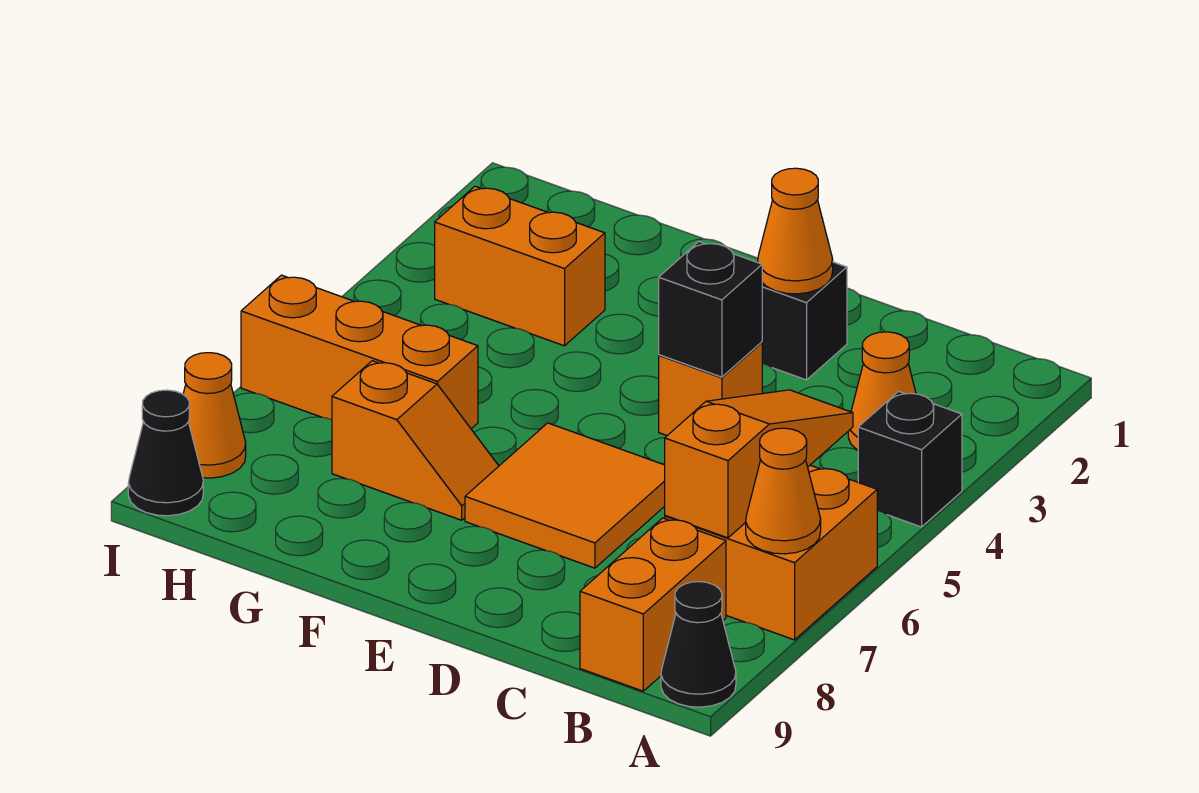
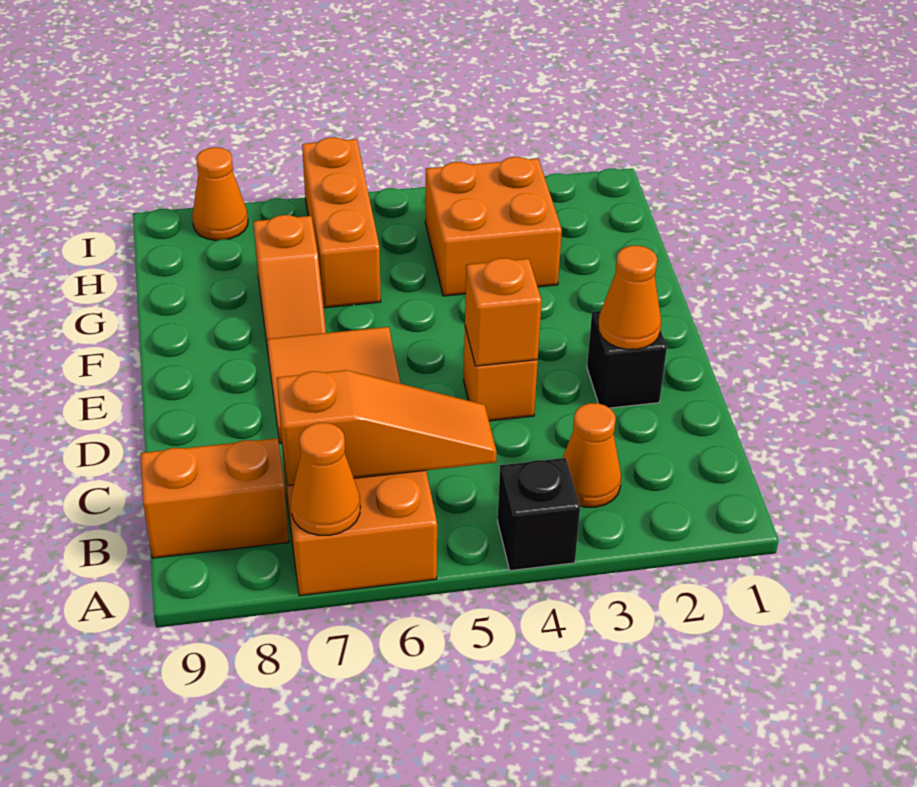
black cone A9 level 1 -> none
black brick D4 level 2 -> orange brick D4 level 2
orange brick G3:H3 level 1 -> orange brick G3:H4 level 1
black cone I9 level 1 -> none

